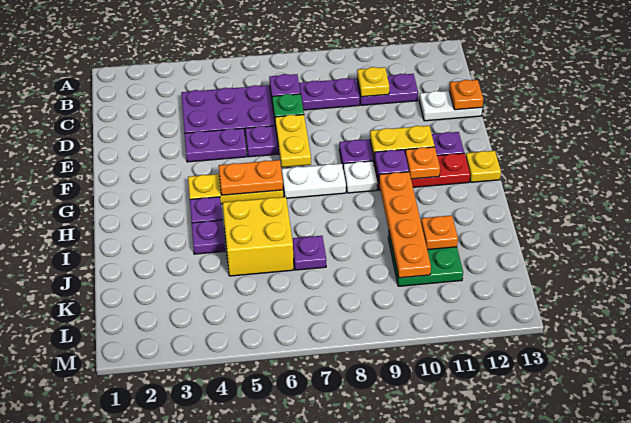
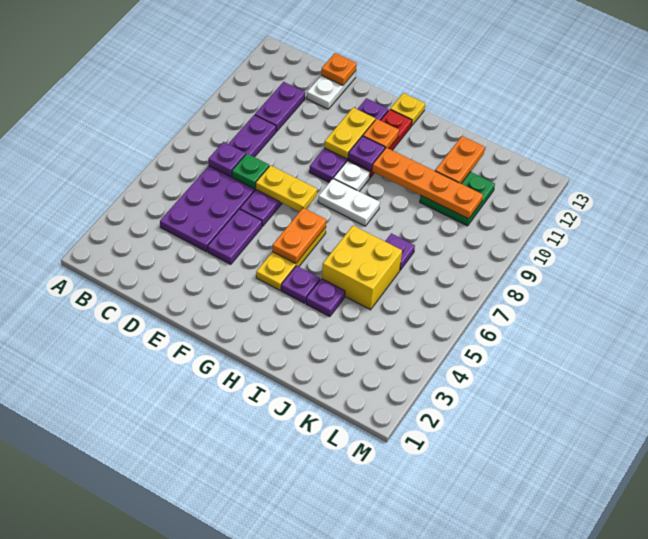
yellow plate C10 level 2 -> none
white plate G7:G8 level 1 -> white plate G8:H8 level 1
orange plate J11 level 2 -> orange plate J11:J12 level 2

